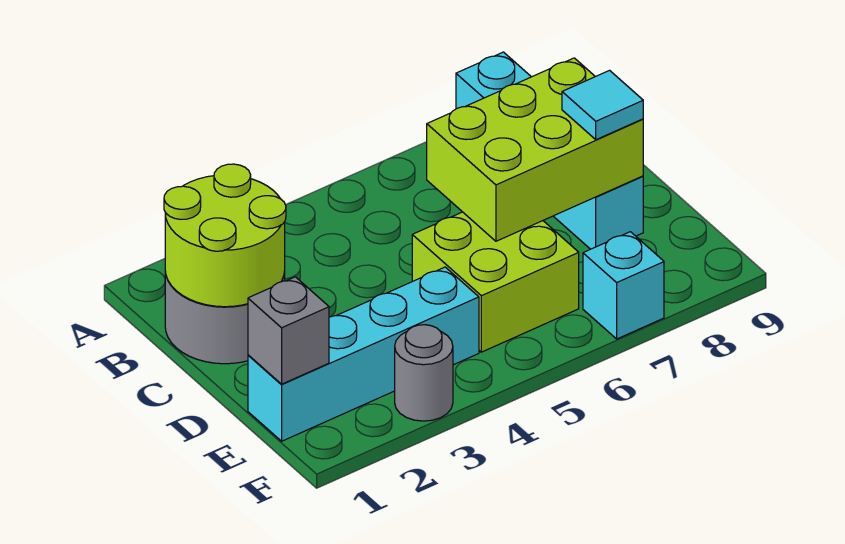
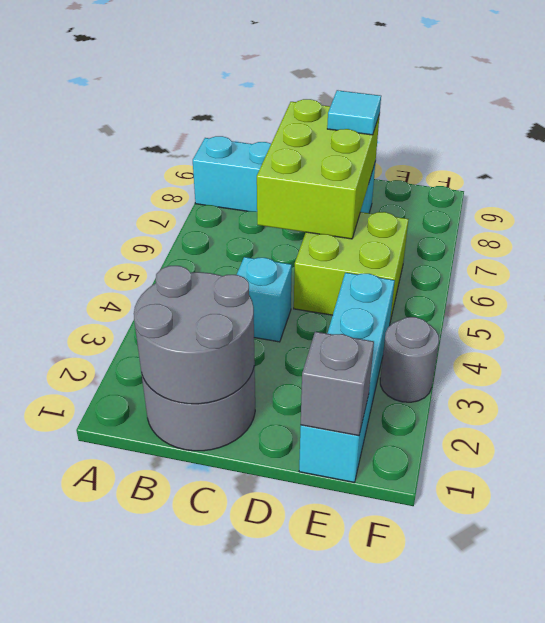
lime round brick B1:C2 level 2 -> grey round brick B1:C2 level 2
cyan brick F7 level 1 -> cyan brick C4 level 1

